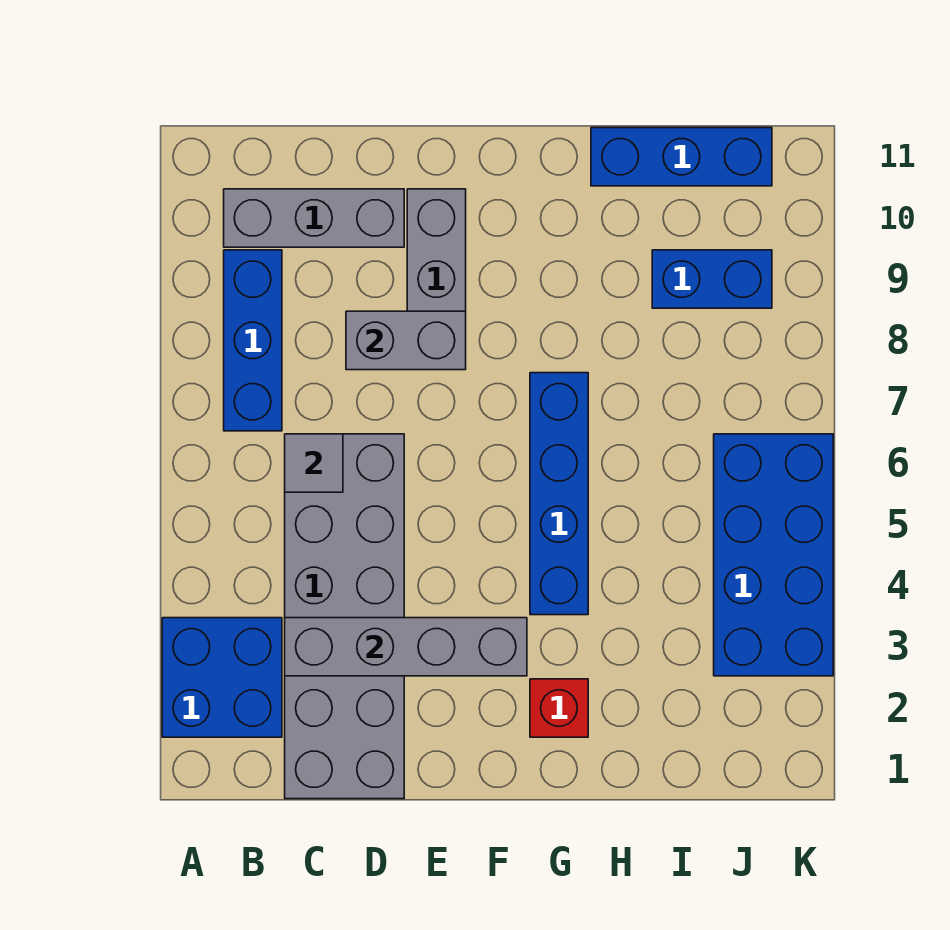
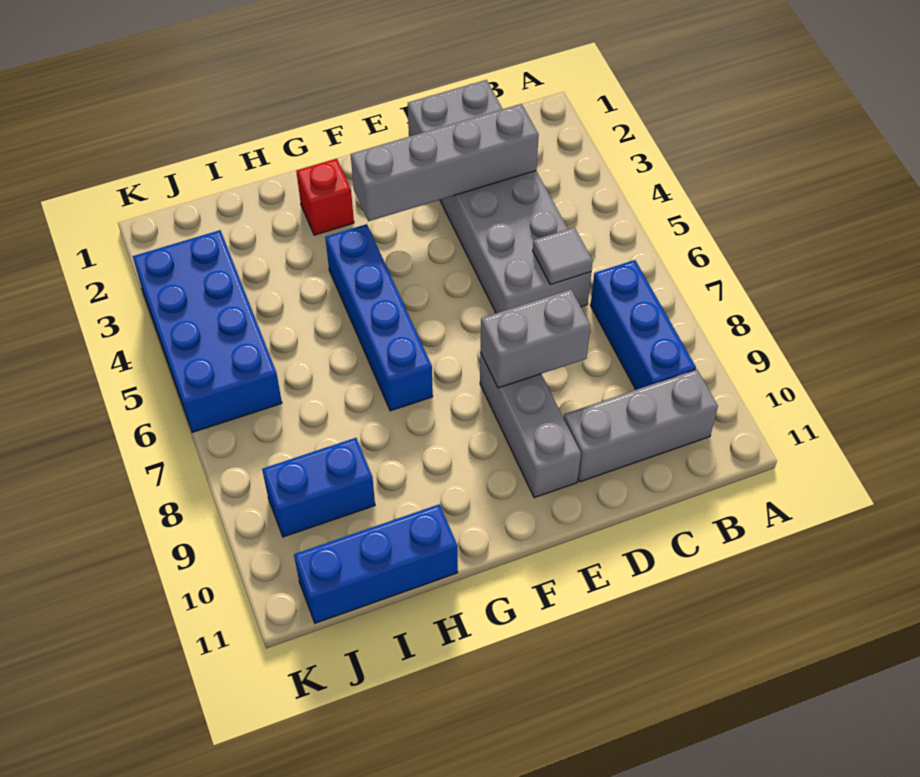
blue brick A2:B3 level 1 -> none

